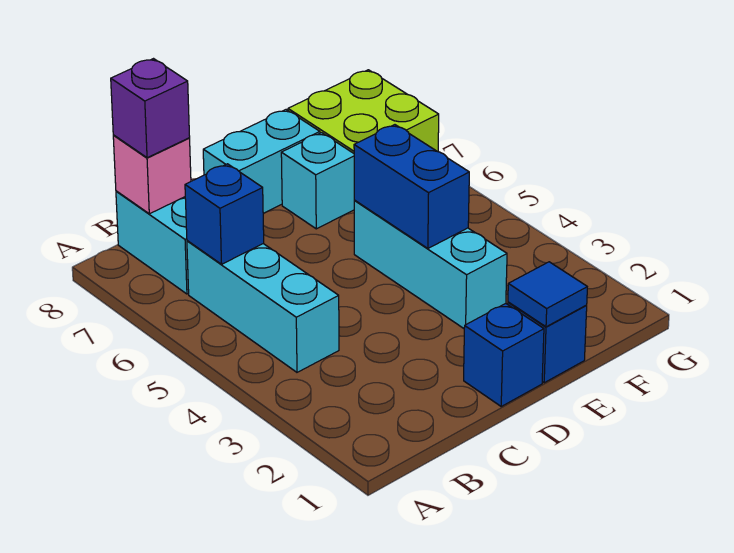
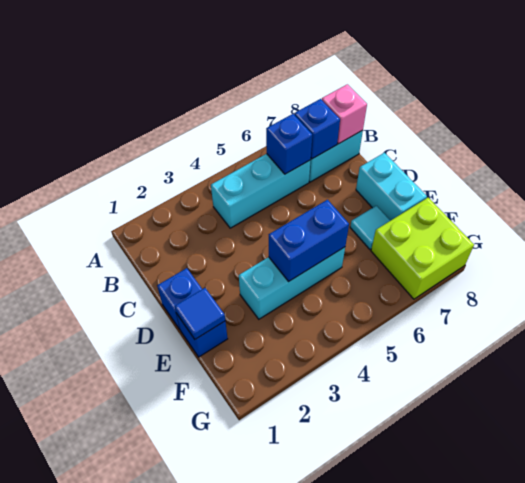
none -> blue brick B7 level 2
purple brick B8 level 3 -> none
cyan brick E7 level 1 -> cyan tile E7 level 1

